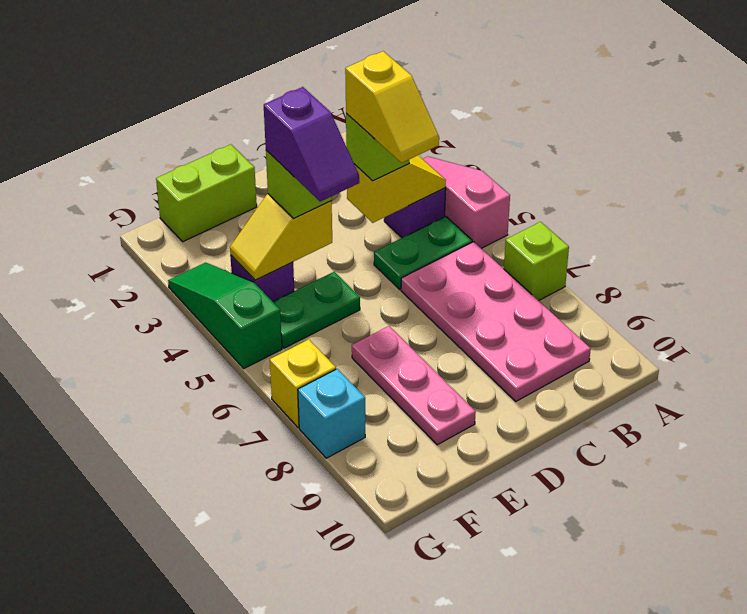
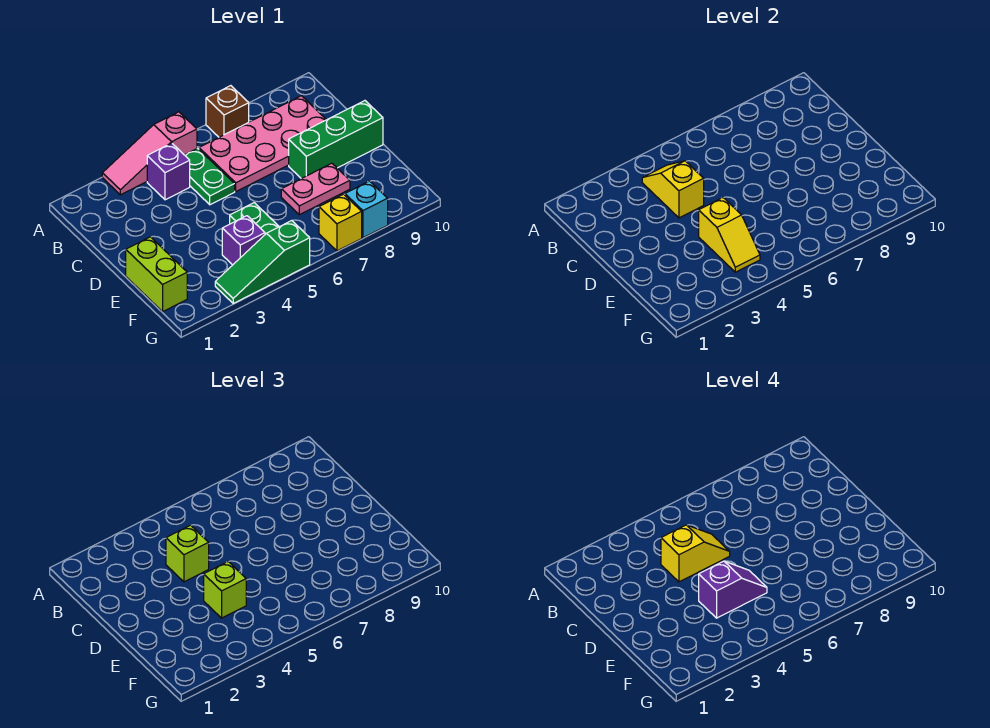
lime brick A7 level 1 -> brown brick A7 level 1
none -> green brick D8:D10 level 1
pink plate E7:E9 level 1 -> pink plate E7:E8 level 1

